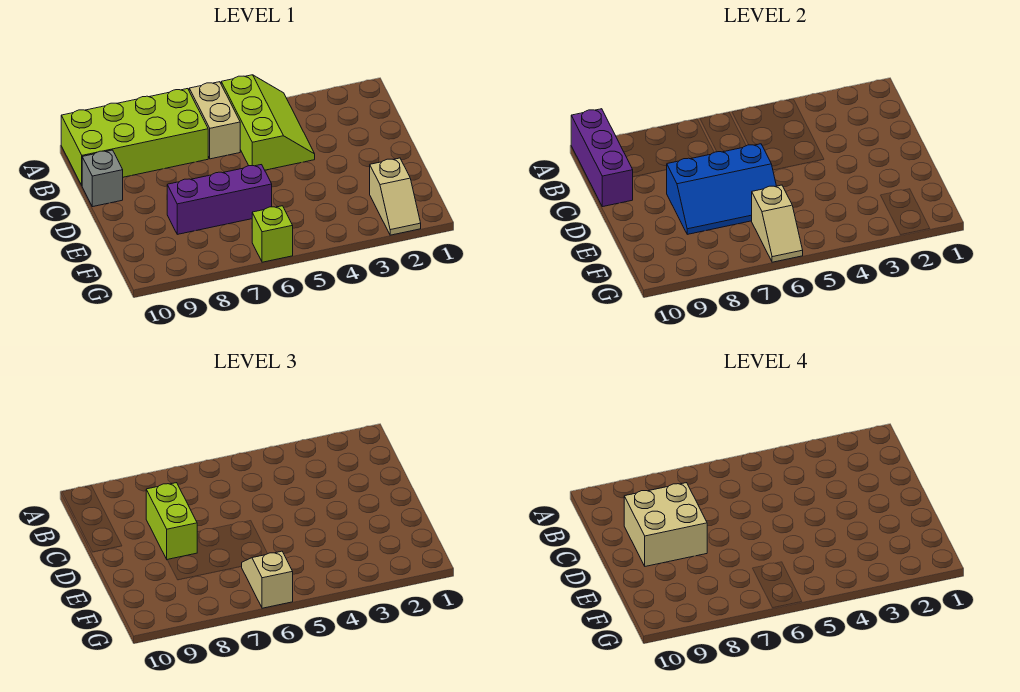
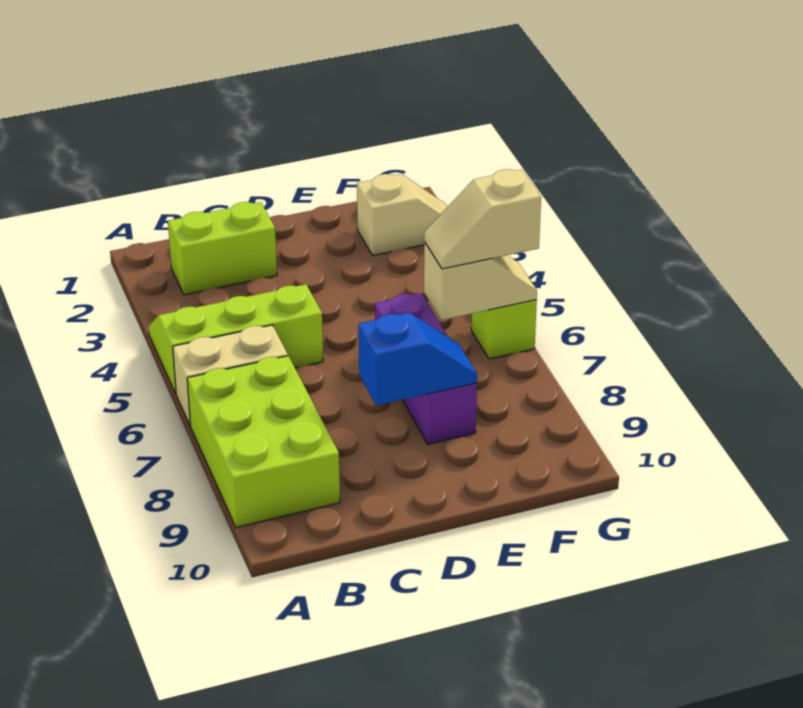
lime brick A7:B10 level 1 -> lime brick A7:B9 level 1
purple brick A10:C10 level 2 -> none
lime brick C8:D8 level 3 -> lime brick B2:C2 level 1
tan brick C8:D9 level 4 -> none
grey brick C10 level 1 -> none
blue slope D6:E8 level 2 top D -> blue slope D8:E8 level 2 top D

